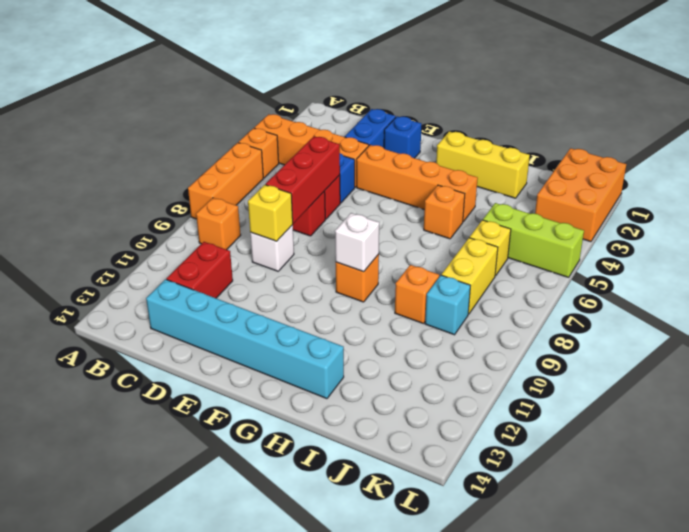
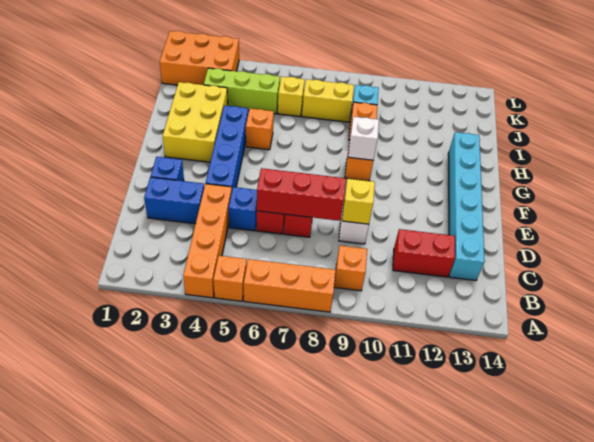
orange brick E4:H4 level 1 -> blue brick E4:H4 level 1
yellow brick G2:I2 level 1 -> yellow brick G2:I3 level 1
lime brick J5:L5 level 1 -> lime brick J3:J5 level 1

